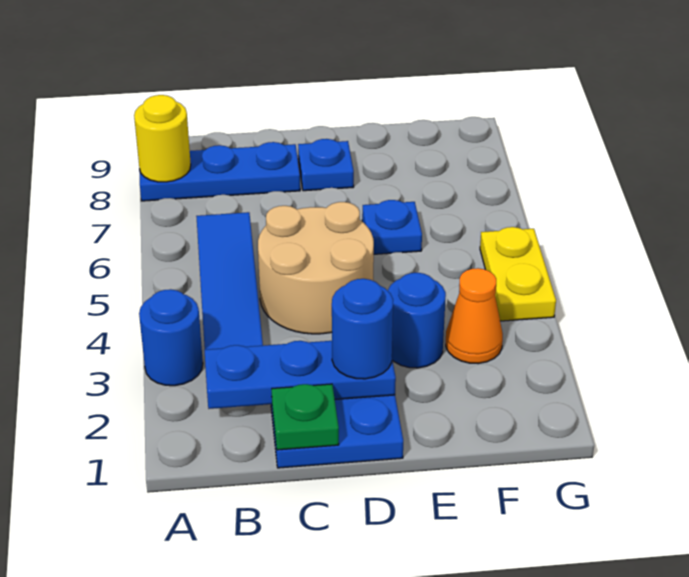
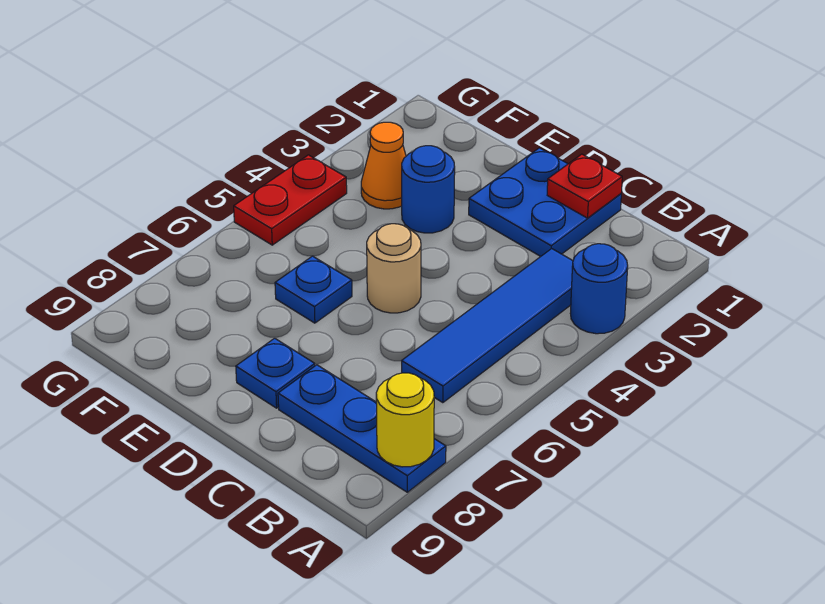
blue plate B2:D2 level 2 -> none
green plate C1 level 2 -> red plate C1 level 2
tan round brick C4:D5 level 1 -> tan round brick D5 level 1
blue round brick D2 level 3 -> none
yellow plate G4:G5 level 1 -> red plate G4:G5 level 1

